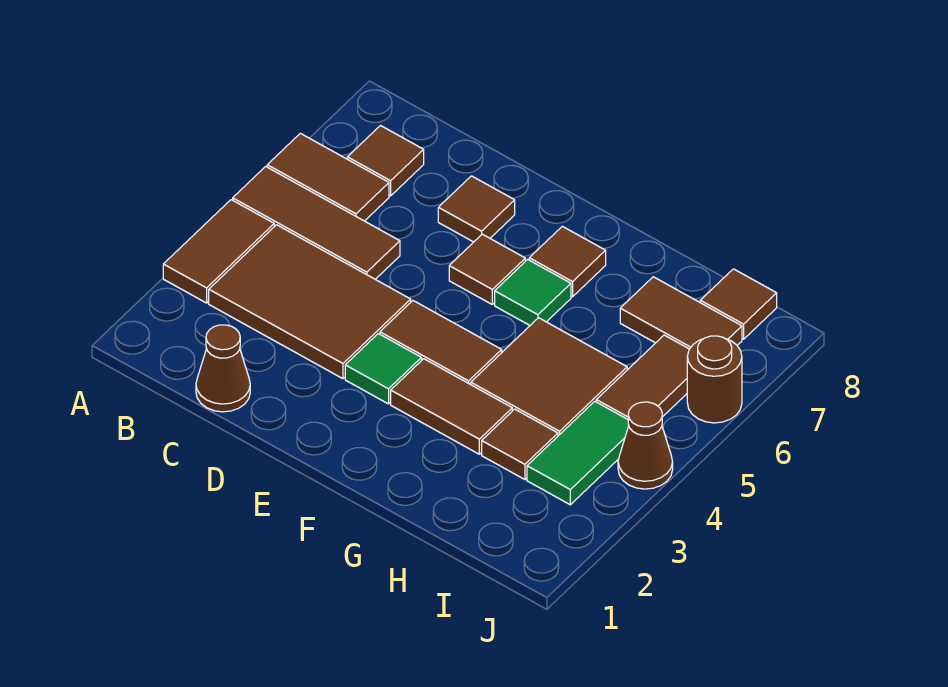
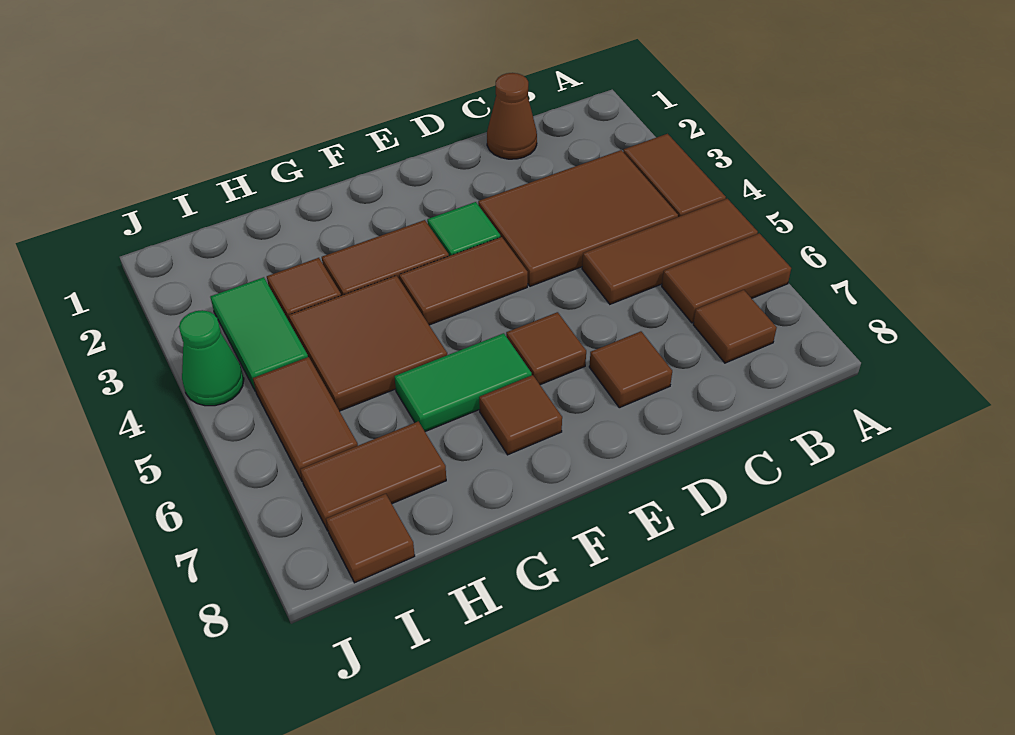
green tile F6 level 1 -> green tile F6:G6 level 1
brown cone J4 level 1 -> green cone J4 level 1
brown round brick J6 level 1 -> none

